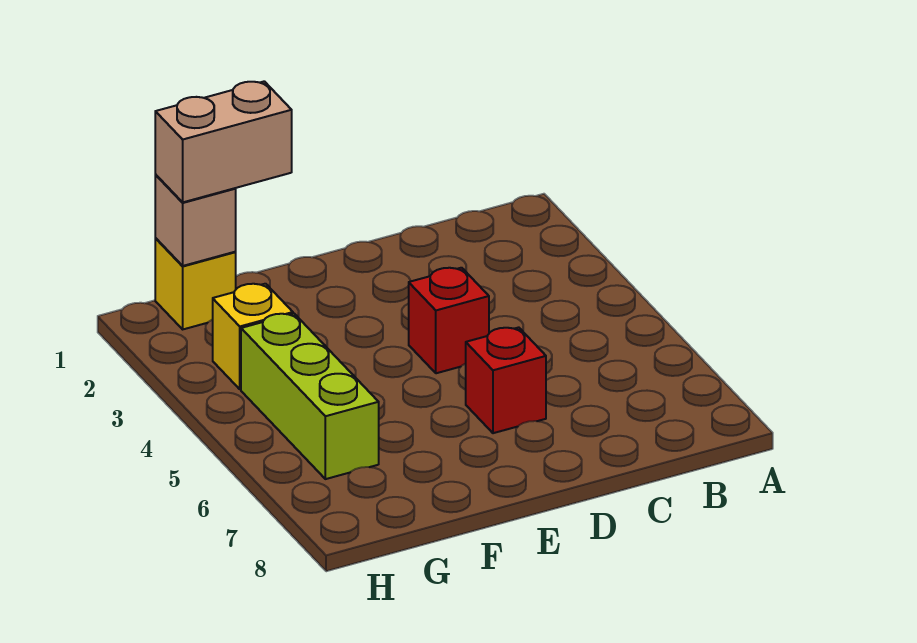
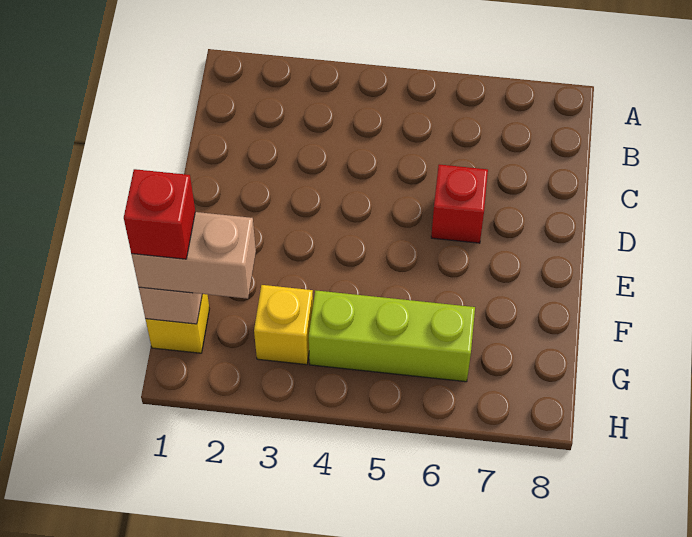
red brick D4 level 1 -> red brick G1 level 4
tan brick F1:G1 level 3 -> tan brick G1:G2 level 3

